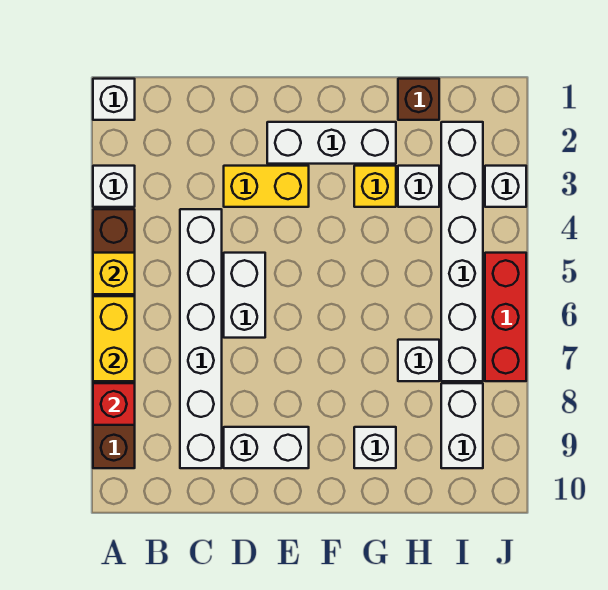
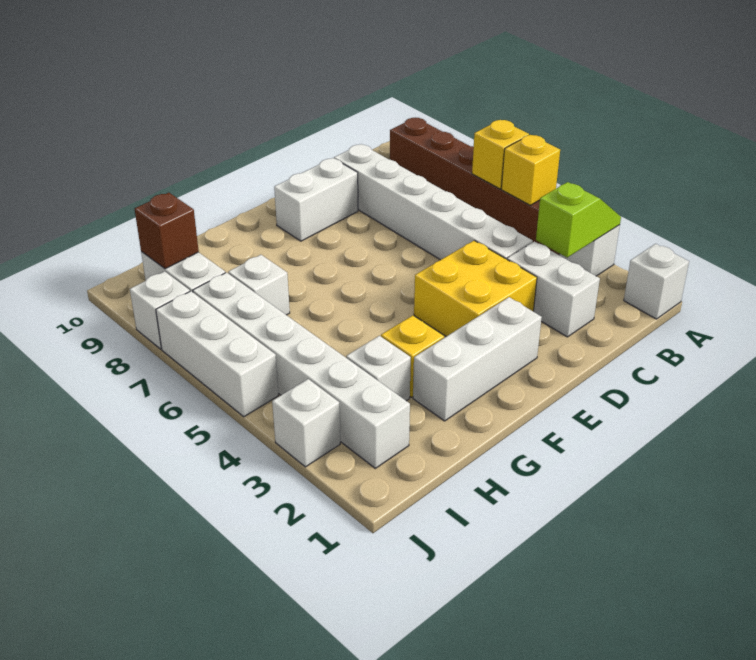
none -> lime slope A3:B3 level 2 top B
yellow brick A6:A7 level 2 -> yellow brick A6 level 2
red brick A8 level 2 -> none
yellow brick D3:E3 level 1 -> yellow brick D3:E4 level 1
white brick D5:D6 level 1 -> white brick C2:C3 level 1
white brick G9 level 1 -> white brick J8 level 1
brown brick H1 level 1 -> brown brick I9 level 2
red brick J5:J7 level 1 -> white brick J5:J7 level 1

